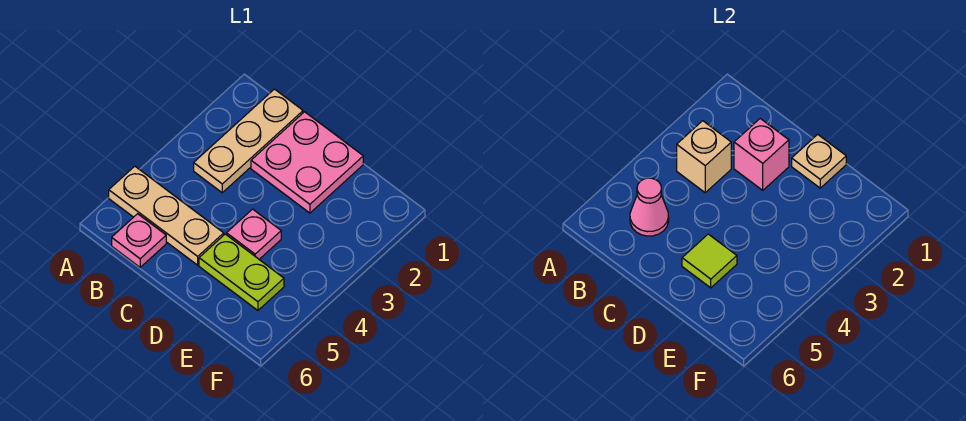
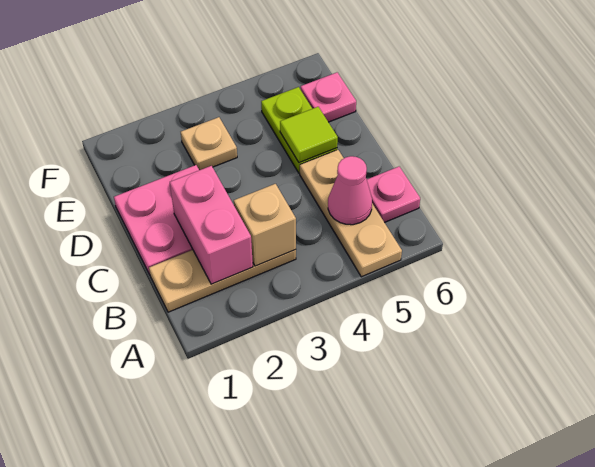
pink brick C2 level 2 -> pink brick B2:C2 level 2
tan plate D1 level 2 -> tan plate E3 level 1
pink plate D4 level 1 -> pink plate E6 level 1

